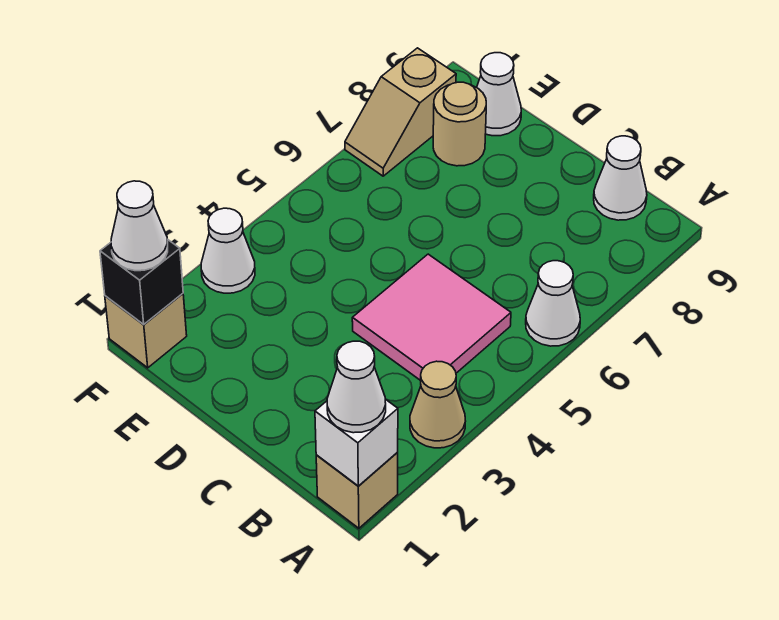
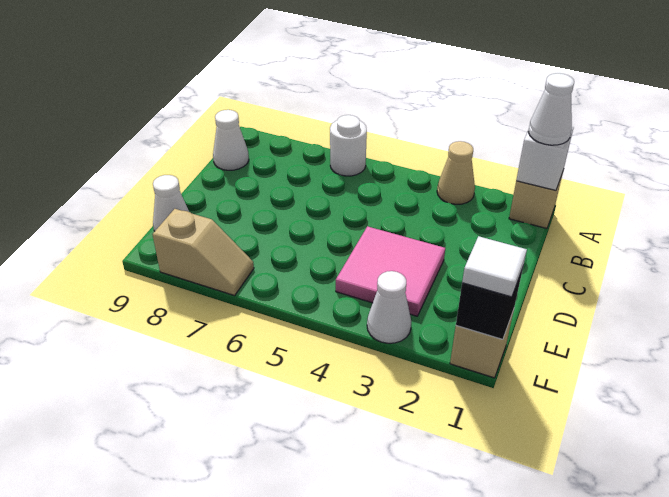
white cone A6 level 1 -> white round brick A6 level 1
pink tile B4:C5 level 1 -> pink tile D3:E4 level 1
tan round brick E8 level 1 -> none
white cone F1 level 3 -> white tile F1 level 3

